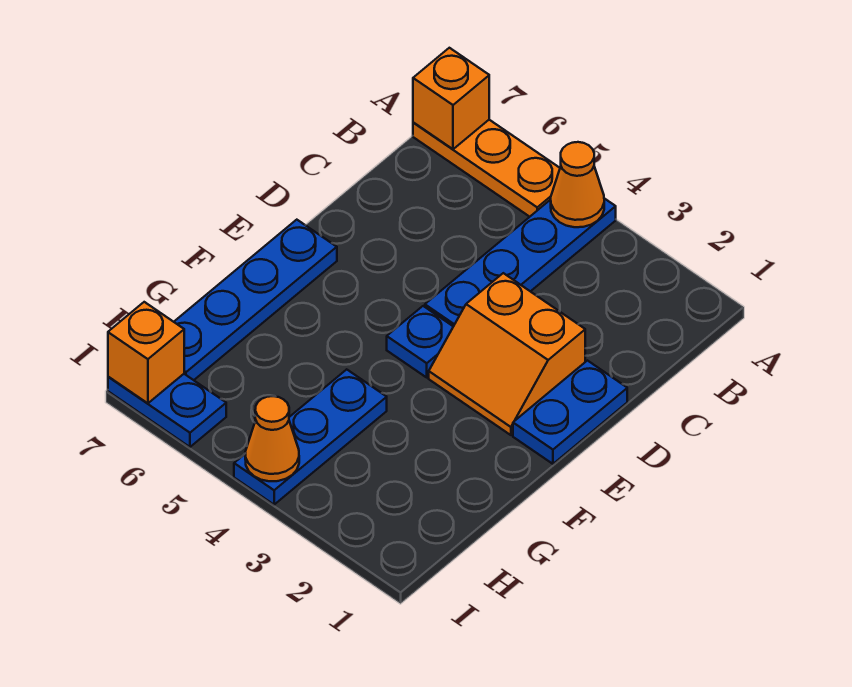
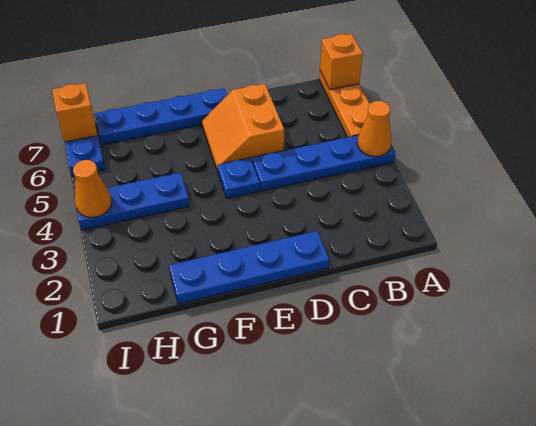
blue plate D1:E1 level 1 -> blue plate D1:G1 level 1
orange slope D2:E3 level 1 top D -> orange slope D5:E6 level 1 top D

